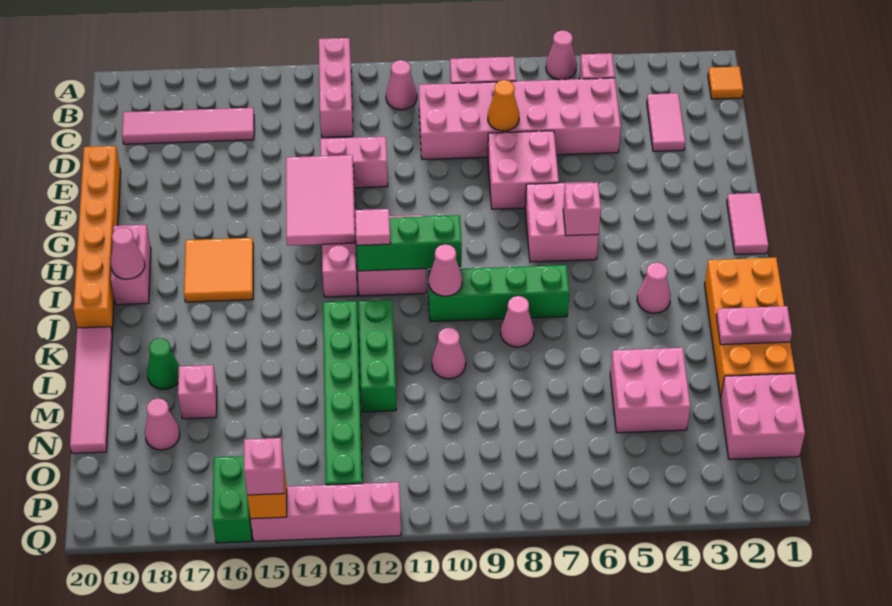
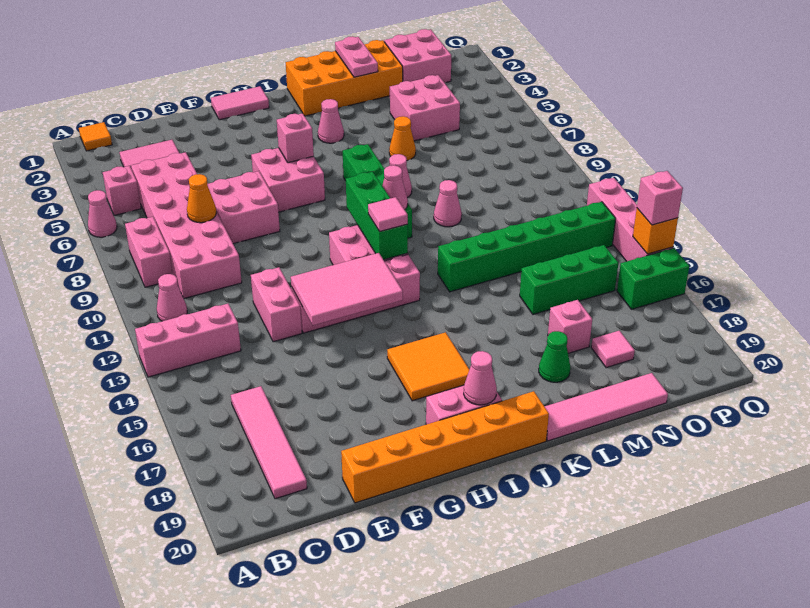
green brick K12:M12 level 1 -> green brick M15:O15 level 1
none -> orange cone L6 level 1
pink cone N18 level 1 -> pink tile N18 level 1

